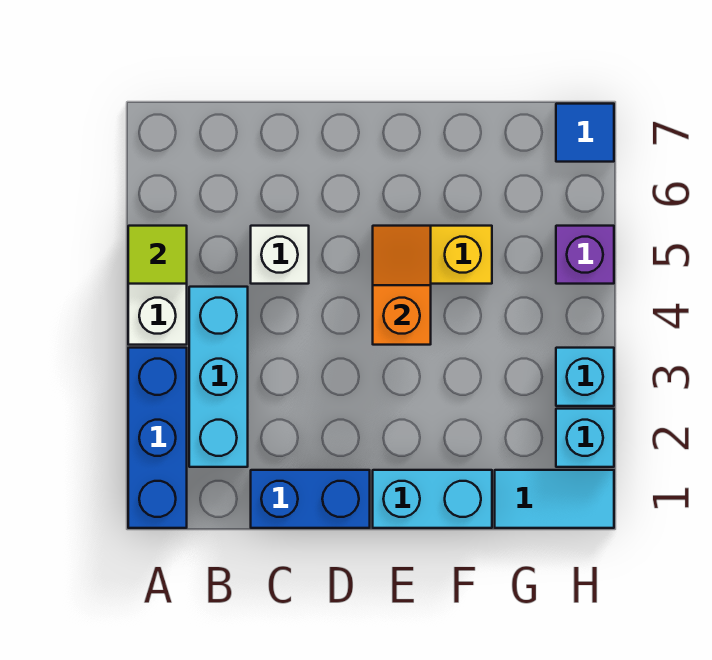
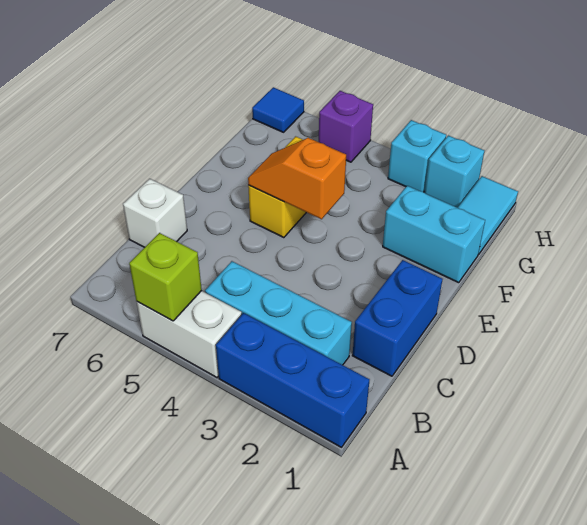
lime tile A5 level 2 -> lime brick A5 level 2
white brick C5 level 1 -> white brick C7 level 1
cyan brick E1:F1 level 1 -> cyan brick F1:F2 level 1

